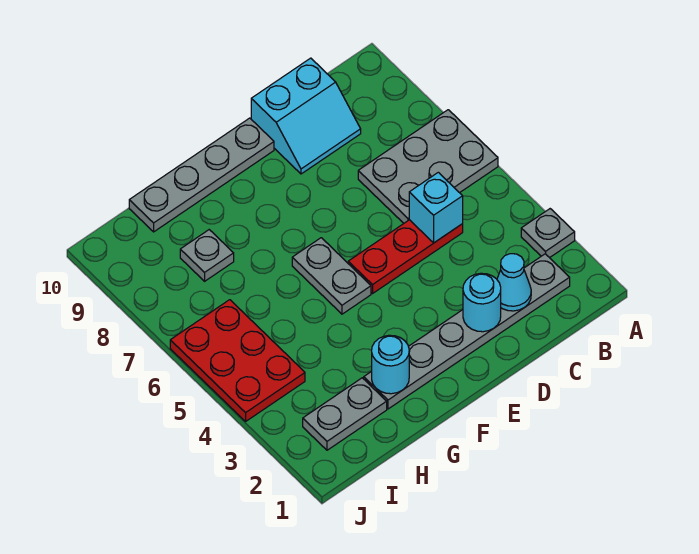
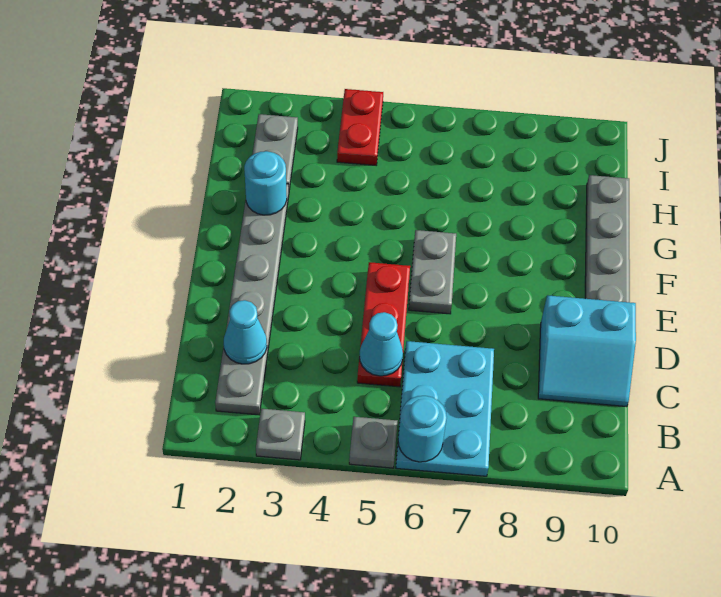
grey plate A6:C7 level 1 -> cyan plate A6:C7 level 1
cyan brick C5 level 2 -> cyan cone C5 level 2
cyan slope C9:D10 level 1 top 10 -> cyan slope C9:D10 level 1 top D
cyan round brick D2 level 2 -> cyan round brick A6 level 2
grey plate F5:F6 level 1 -> grey plate E6:F6 level 1
grey plate H8 level 1 -> grey plate A5 level 1
red plate I4:J6 level 1 -> red plate I4:J4 level 1

